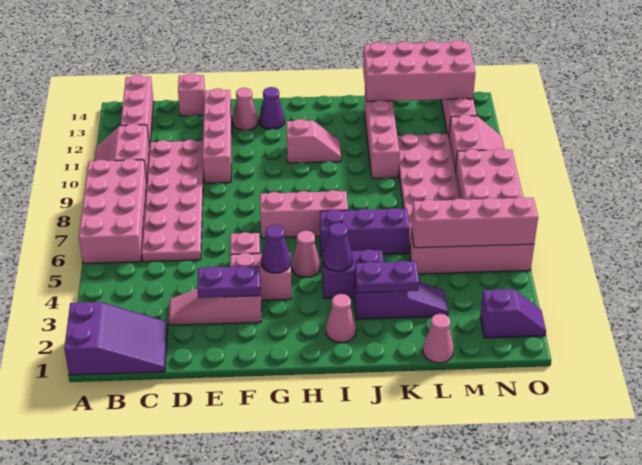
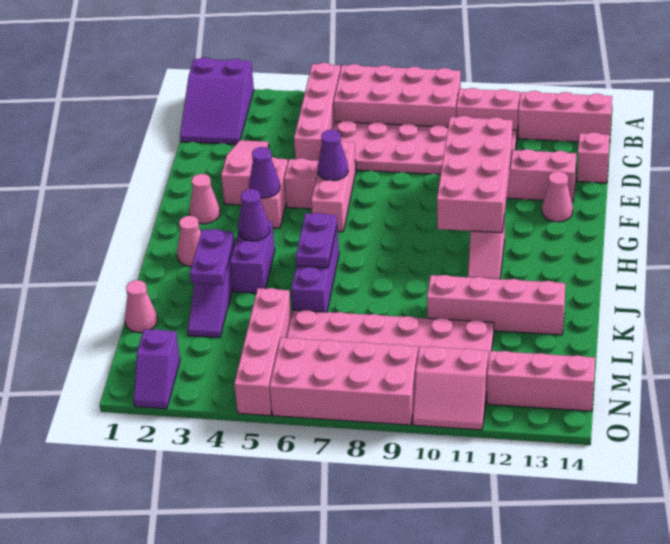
purple plate E3:F3 level 2 -> purple plate I6:J6 level 2
pink brick G7:I7 level 1 -> pink brick E6:G6 level 1
purple cone G13 level 1 -> purple cone F6 level 2
pink cone H5 level 1 -> pink cone G2 level 1
pink brick K13:N14 level 2 -> pink brick E10:H11 level 2
pink brick L5:O5 level 2 -> pink brick A5:D5 level 1

